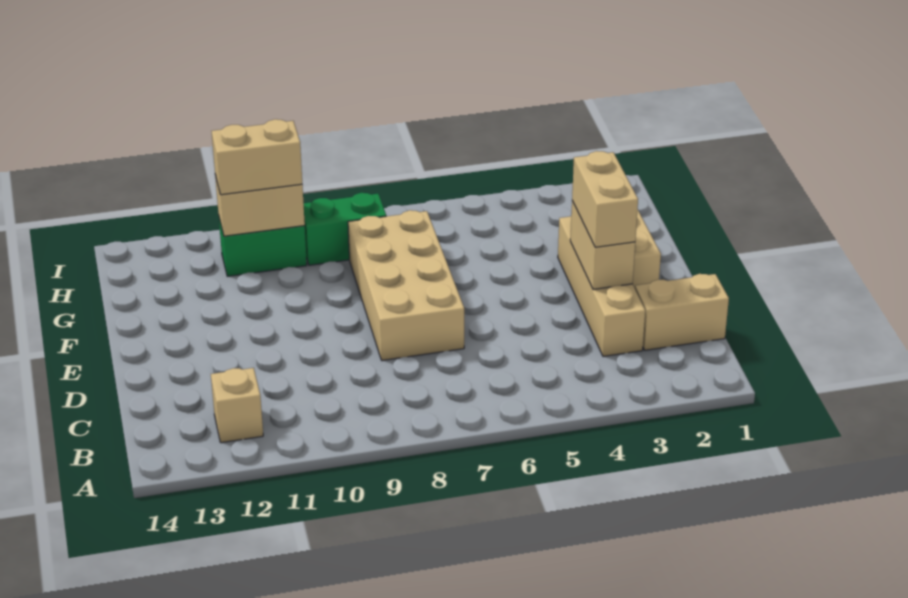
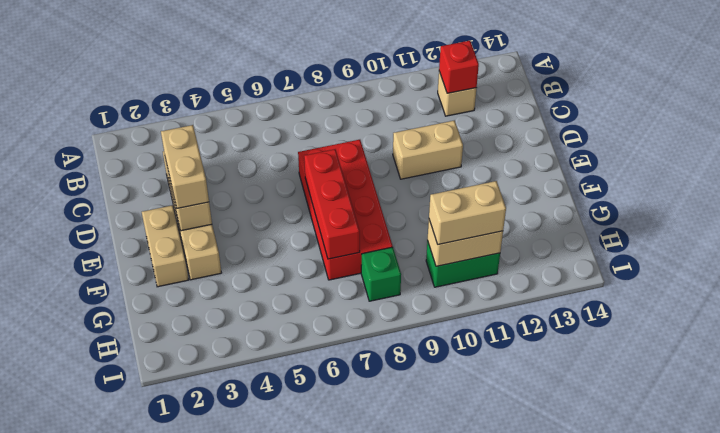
none -> red brick B12 level 2
tan brick C1:C2 level 1 -> tan brick D10:D11 level 1
tan brick D7:G8 level 1 -> red brick D7:G8 level 1
none -> red brick E7:G7 level 2
green brick H8:H9 level 1 -> green brick H8 level 1

